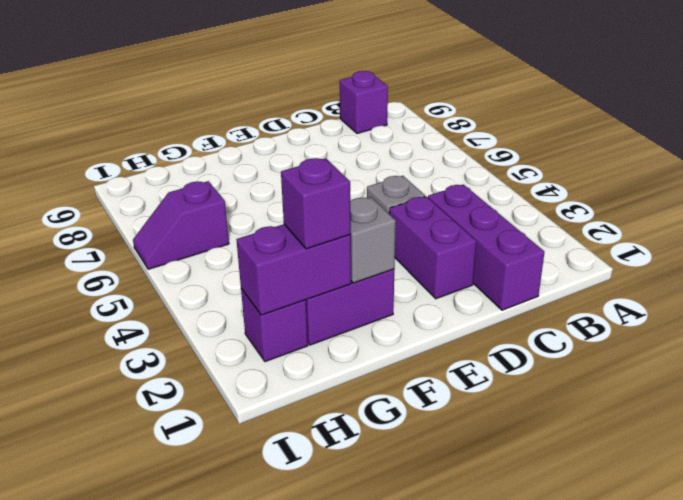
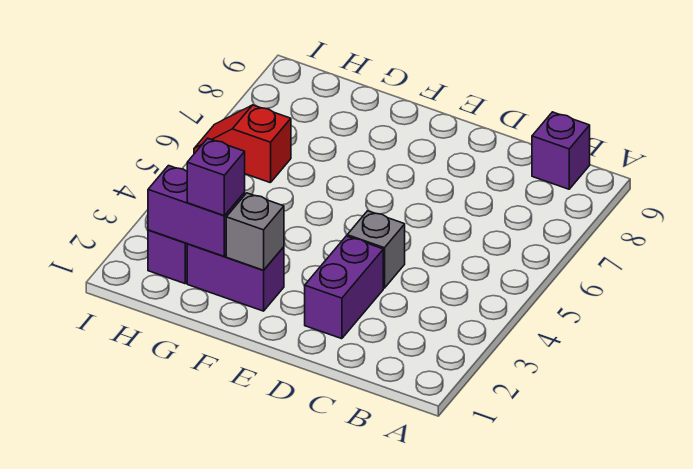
purple brick C1:C3 level 1 -> none
purple slope H6:I6 level 1 top H -> red slope H6:I6 level 1 top H

